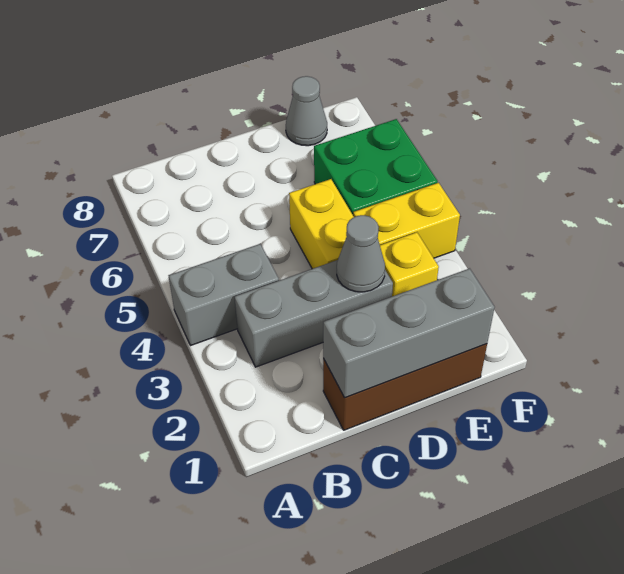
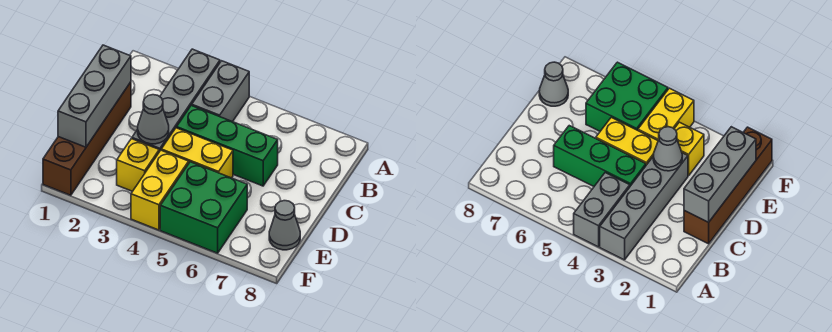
grey brick B3:D3 level 1 -> grey brick A3:D3 level 1
brown brick C1:E1 level 1 -> brown brick C1:F1 level 1
none -> green brick C4:C6 level 1

